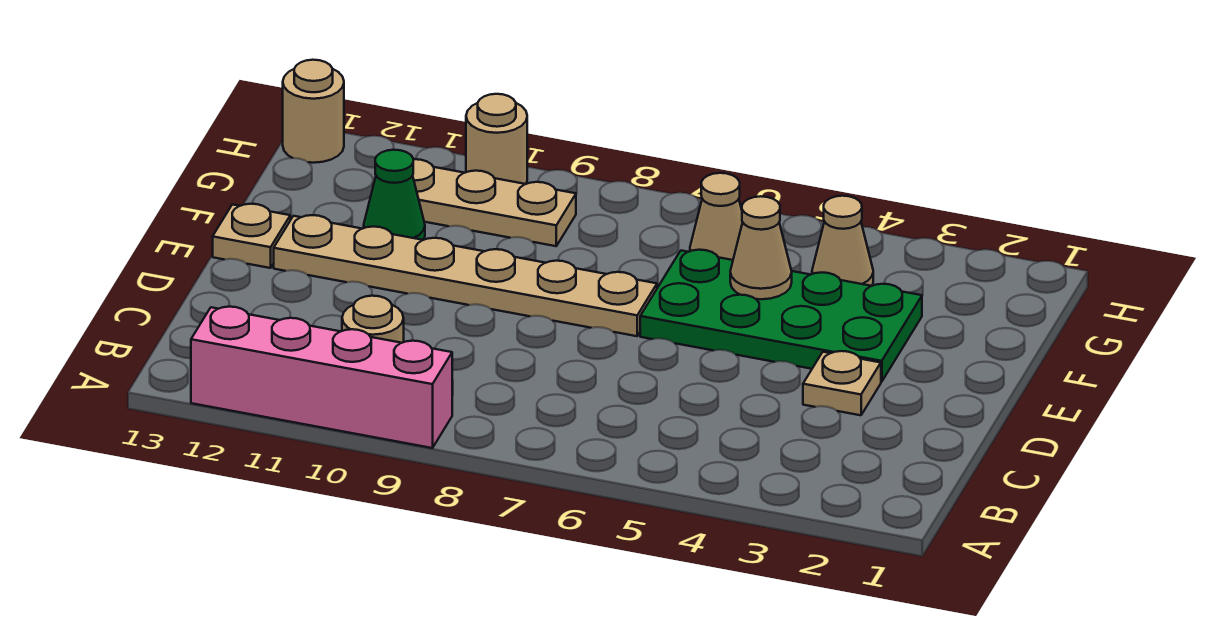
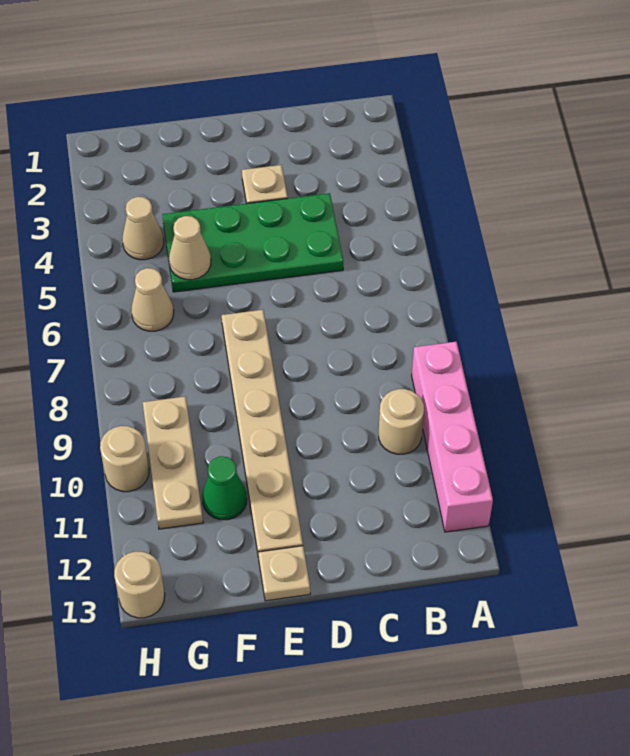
green plate E3:F6 level 1 -> green plate C4:F5 level 1

